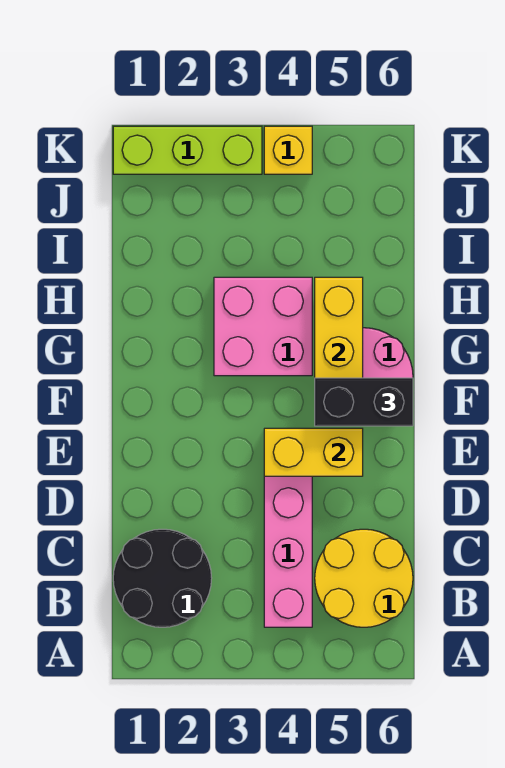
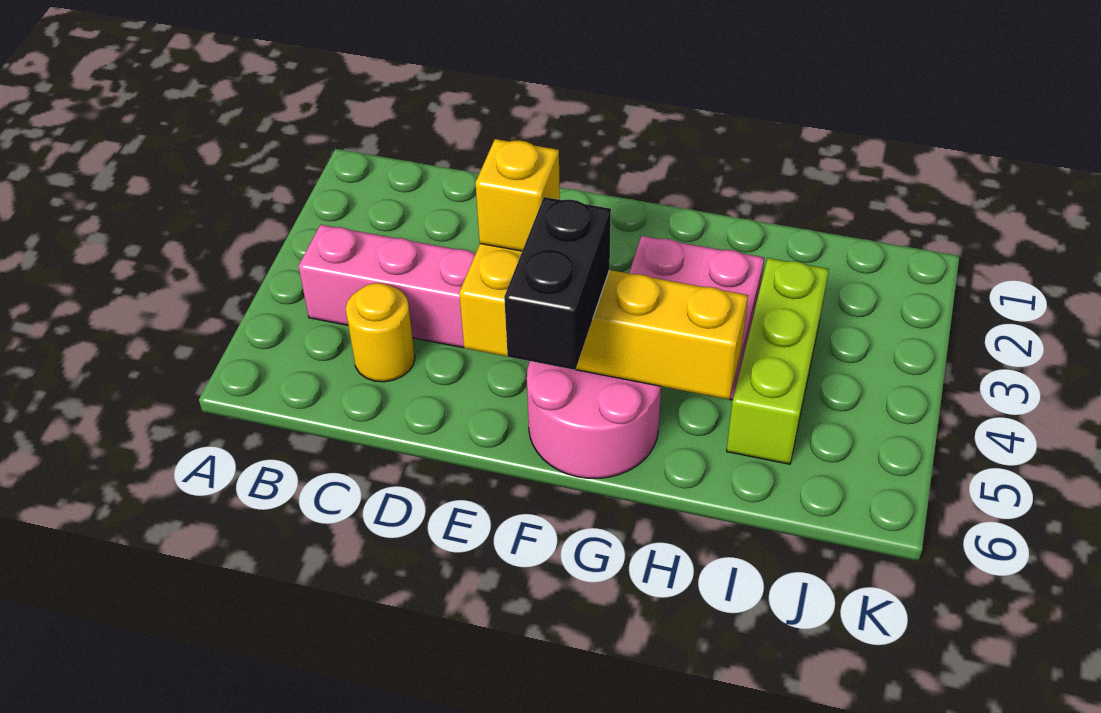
black round brick B1:C2 level 1 -> none
yellow round brick B5:C6 level 1 -> yellow round brick C5 level 1
lime brick K1:K3 level 1 -> lime brick I3:I5 level 1
yellow brick K4 level 1 -> yellow brick E4 level 3

